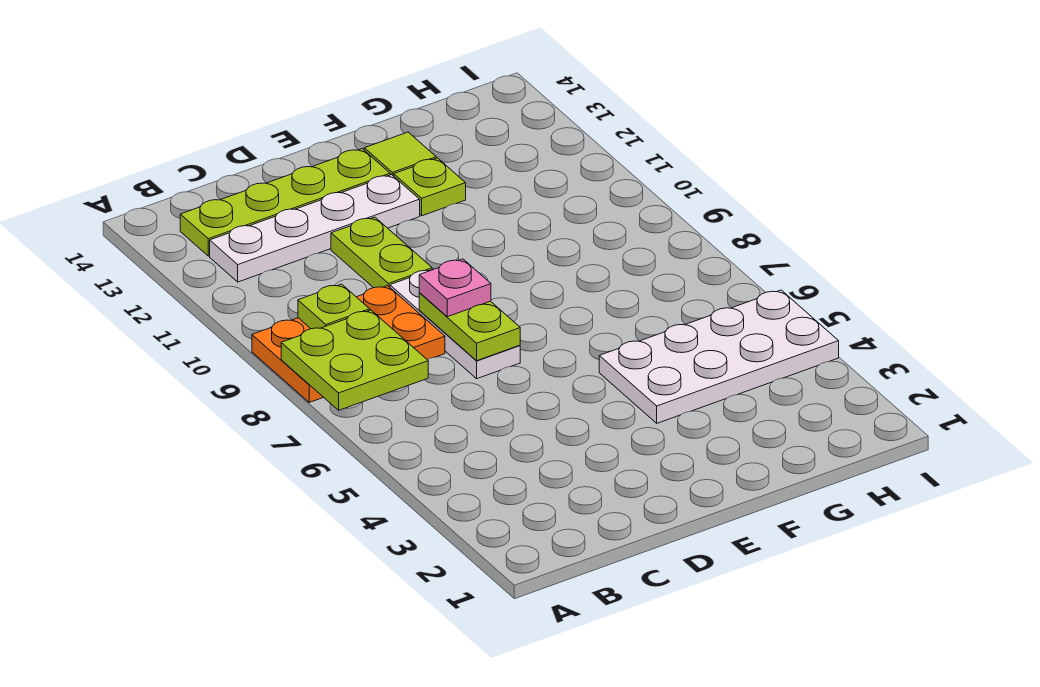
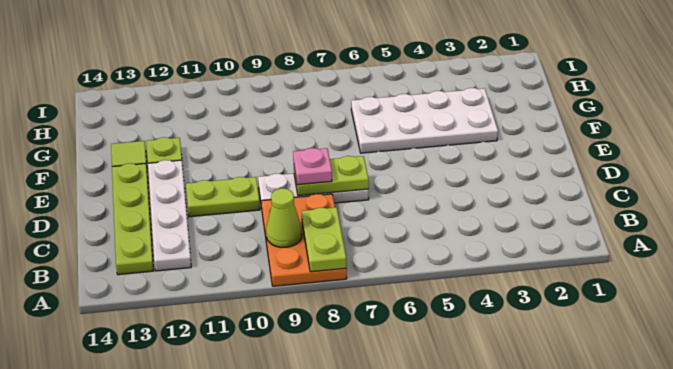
lime plate A7:B8 level 2 -> lime plate A8:B8 level 2
lime plate B9 level 2 -> lime cone B9 level 2
white plate F4:I5 level 1 -> white plate F3:G6 level 1

